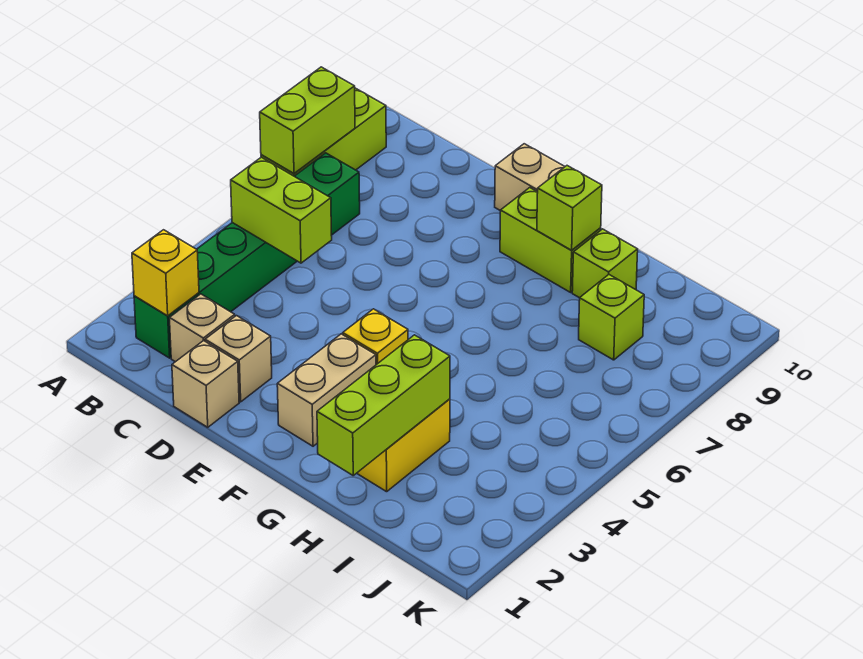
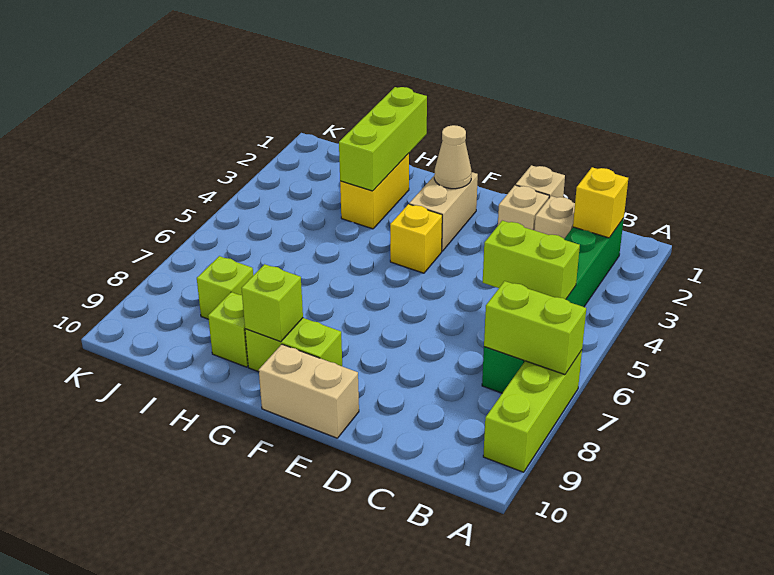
lime brick A7:A8 level 2 -> lime brick A7:B7 level 2
none -> tan cone F2 level 2

